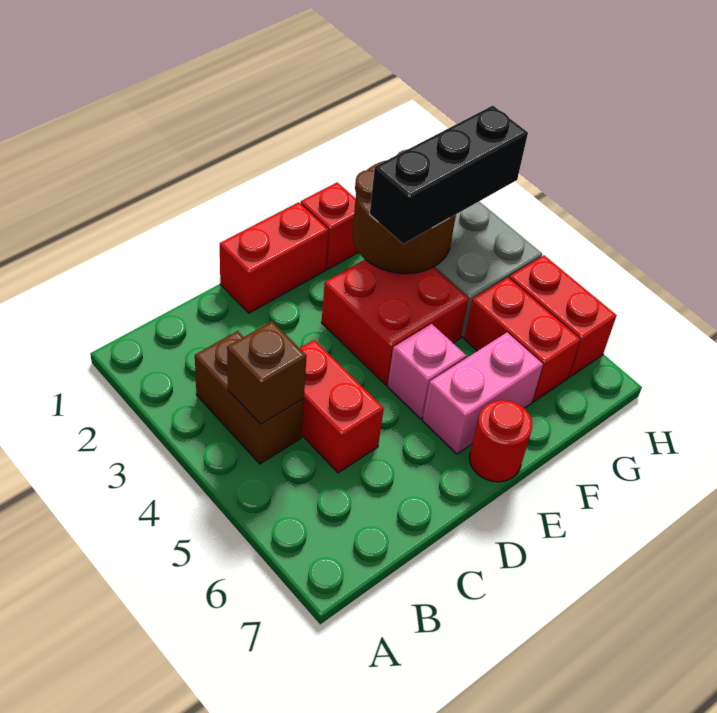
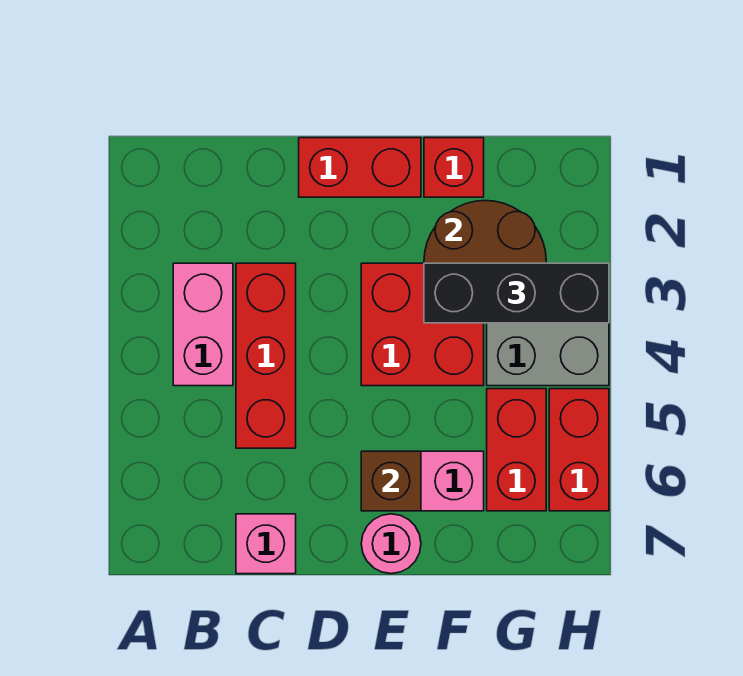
brown brick B3:B4 level 1 -> pink brick B3:B4 level 1
brown brick B4 level 2 -> brown brick E6 level 2
red brick C4:C5 level 1 -> red brick C3:C5 level 1
pink brick E5 level 1 -> pink brick C7 level 1
red round brick E7 level 1 -> pink round brick E7 level 1

